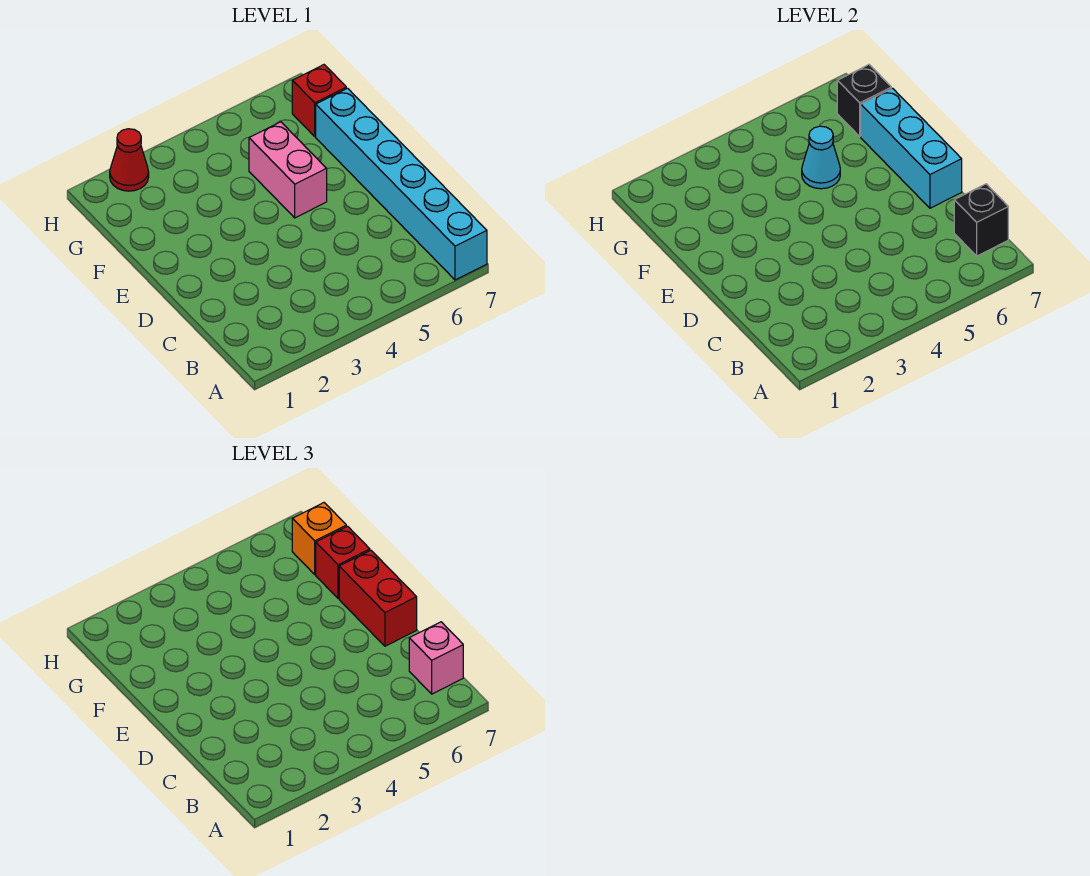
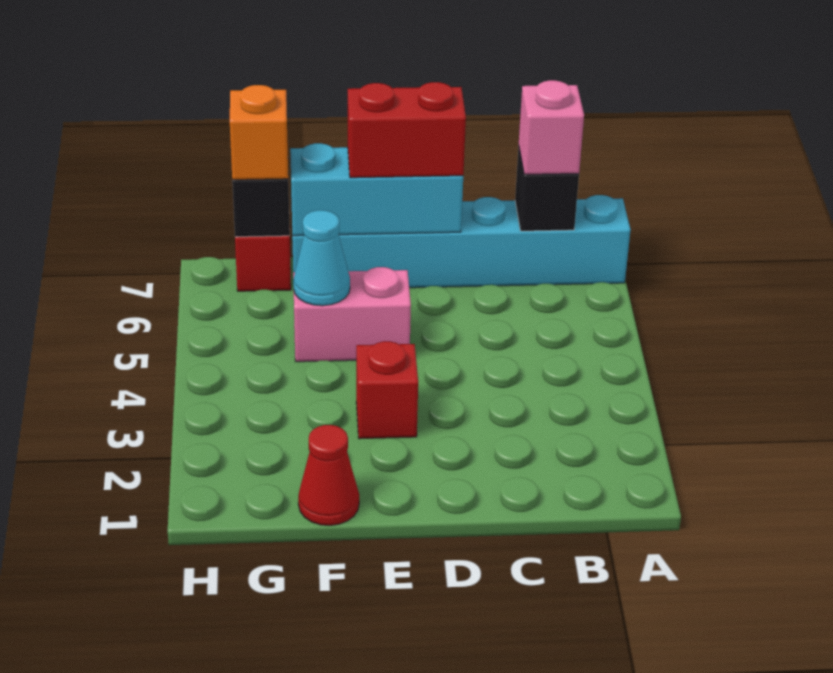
red brick F7 level 3 -> red brick E3 level 1
red cone H2 level 1 -> red cone F1 level 1

